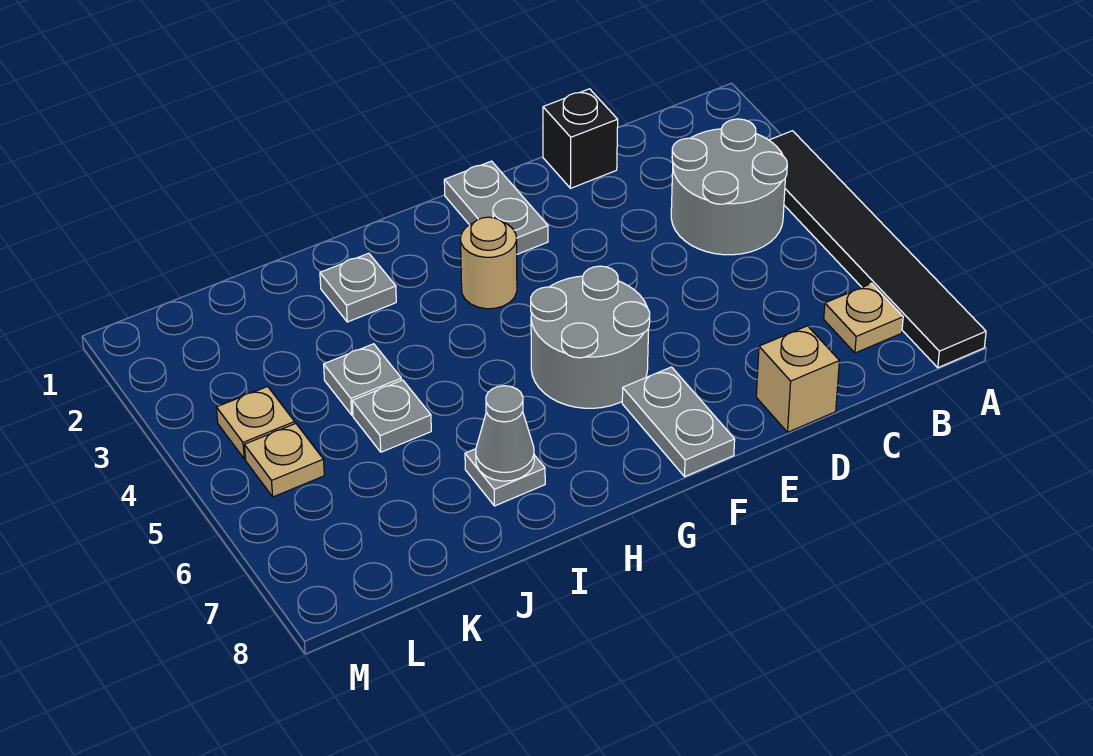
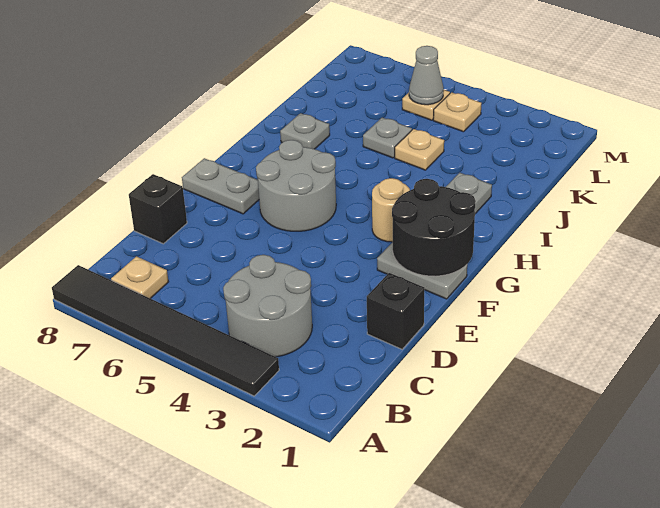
tan brick D8 level 1 -> black brick D8 level 1
none -> black round brick F1:G2 level 2
grey cone I7 level 2 -> grey cone L5 level 2
grey plate J4 level 1 -> tan plate J4 level 1

